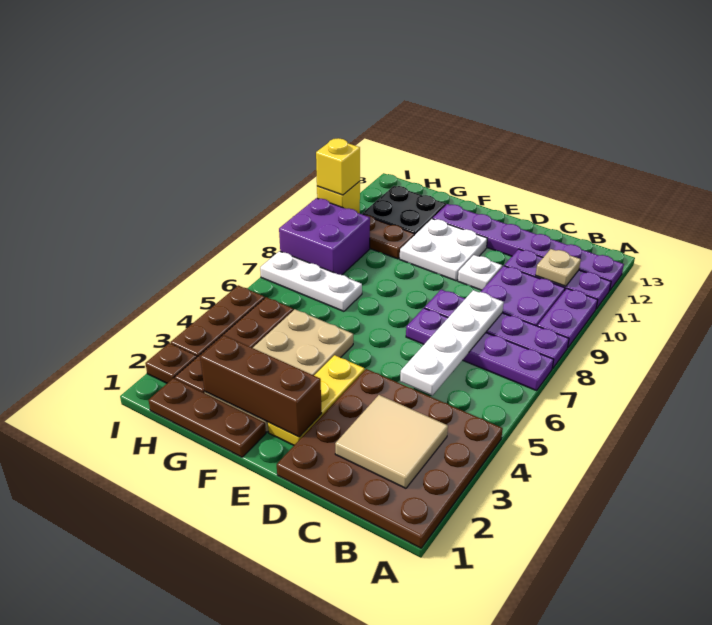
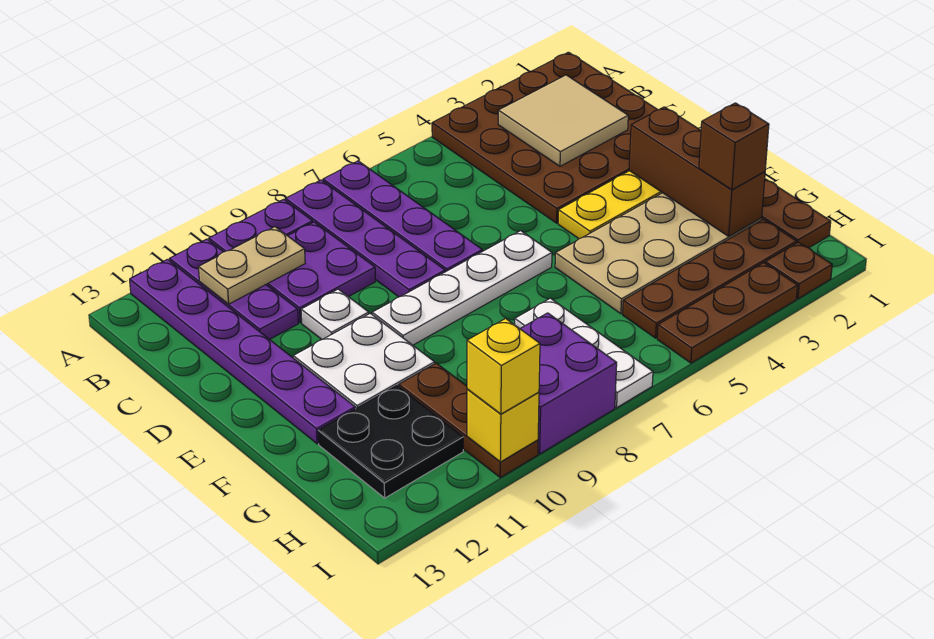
tan plate B11 level 2 -> tan plate B10:B11 level 2
white plate C5:C8 level 2 -> white plate E6:E9 level 1
none -> brown brick G2 level 3

